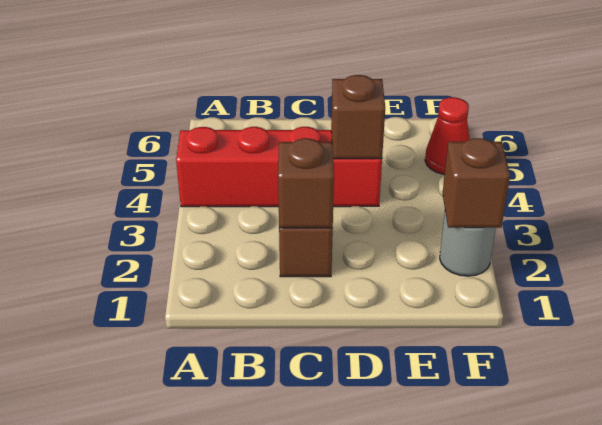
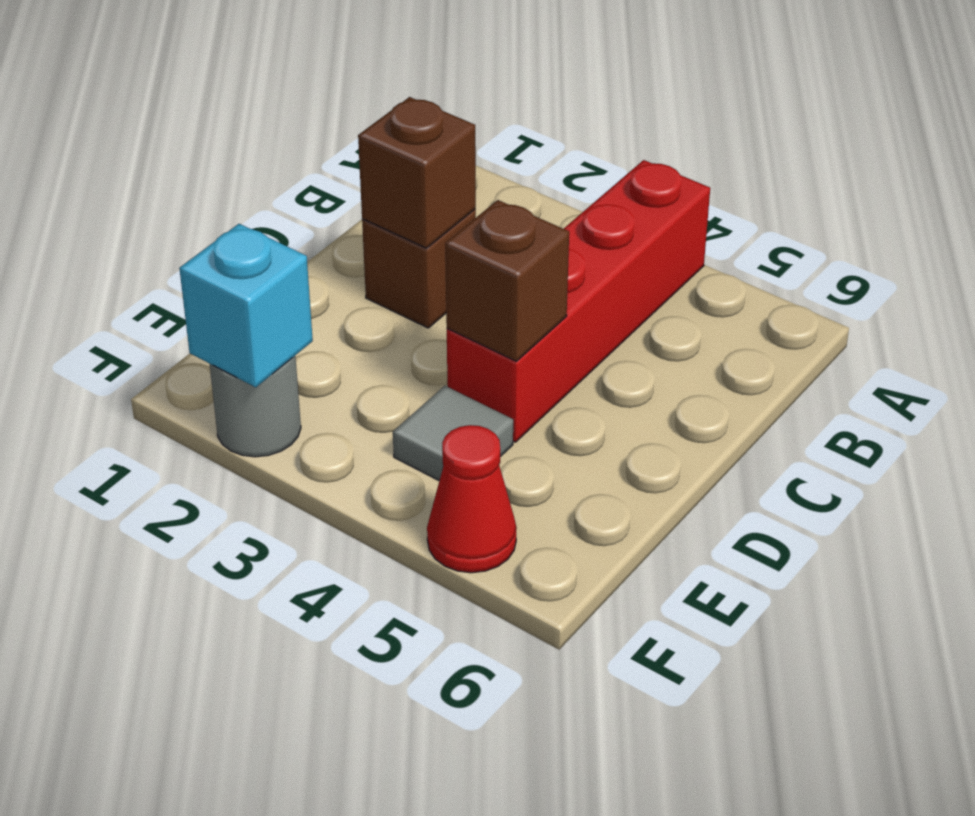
none -> grey tile E4 level 1
brown brick F2 level 2 -> cyan brick F2 level 2

